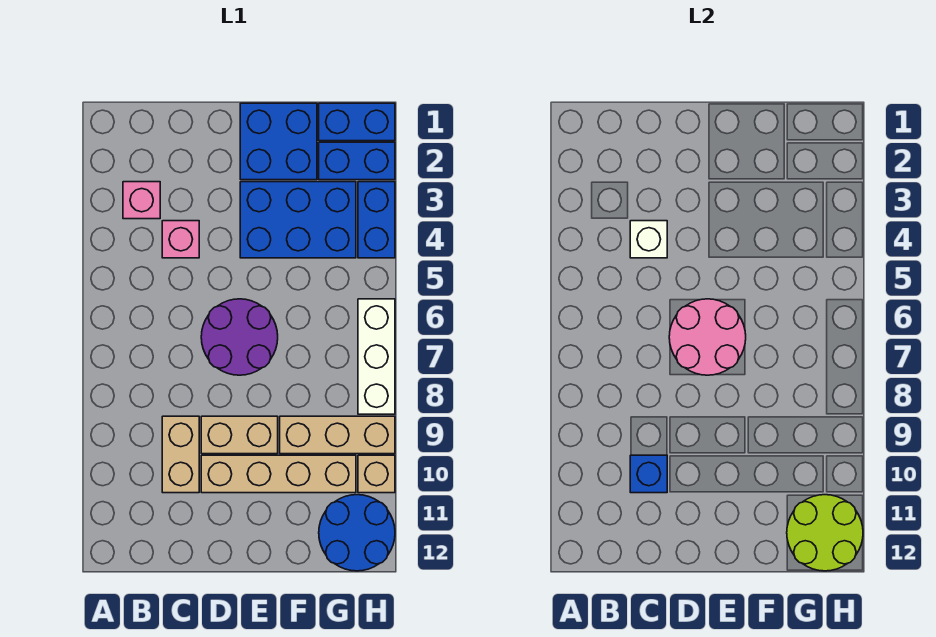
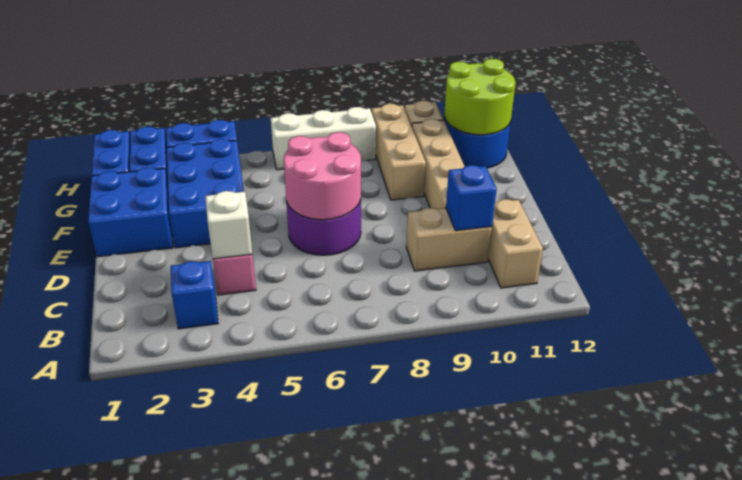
pink brick B3 level 1 -> blue brick B3 level 1
tan brick D9:E9 level 1 -> tan brick B11:C11 level 1

